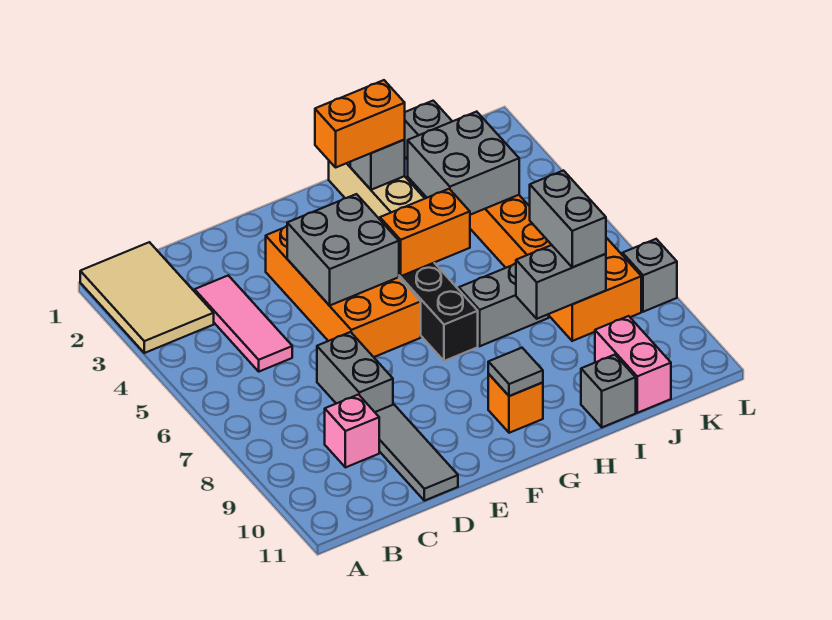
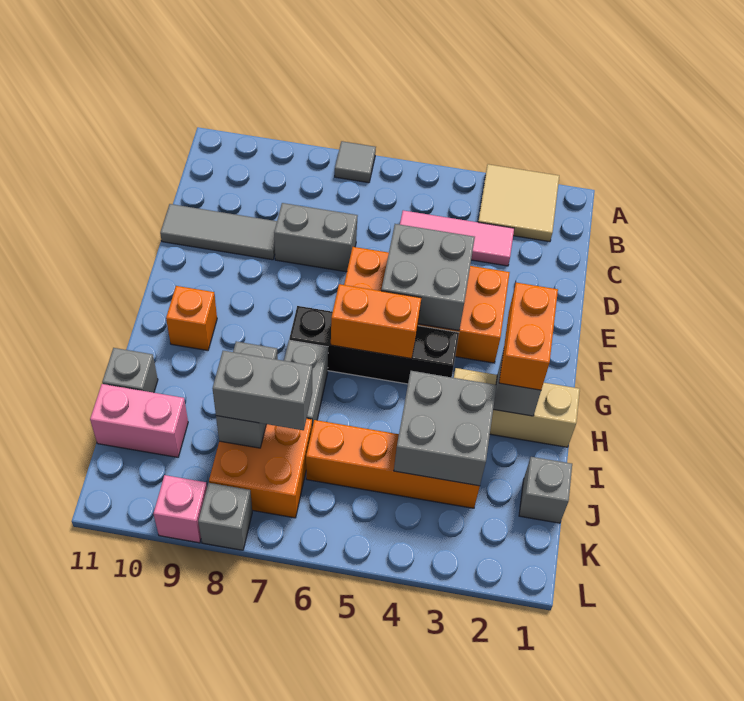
tan tile A1:B3 level 1 -> tan tile A2:B3 level 1
pink brick C9 level 1 -> pink brick L9 level 1
orange brick G5:H5 level 2 -> orange brick G5:G6 level 2
grey tile G10 level 2 -> grey tile A7 level 1

